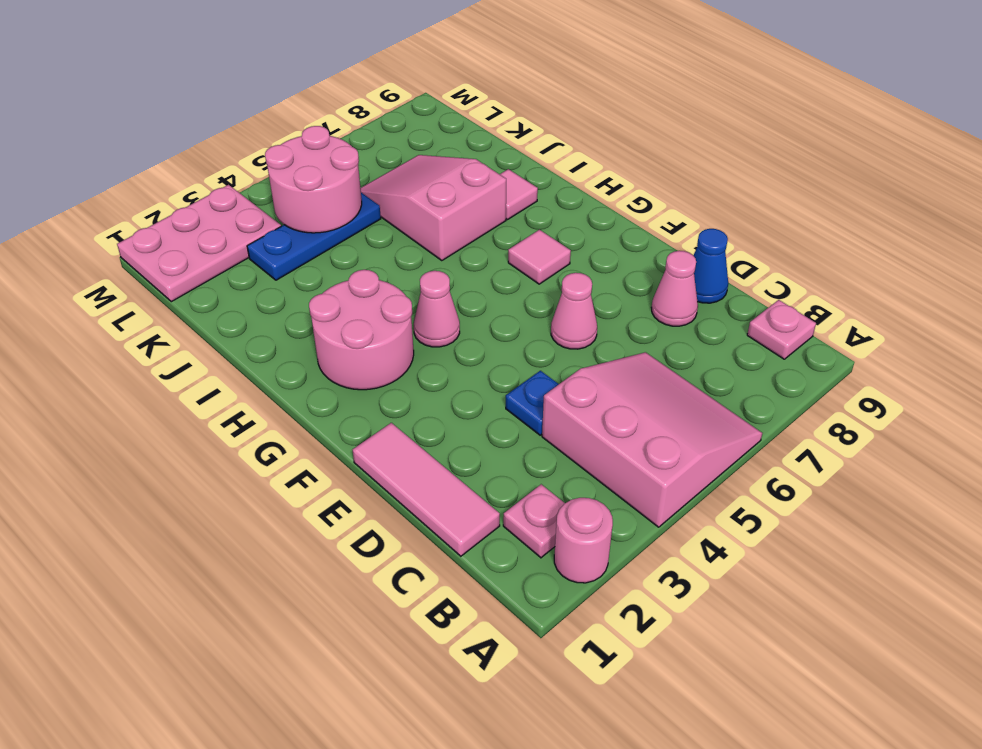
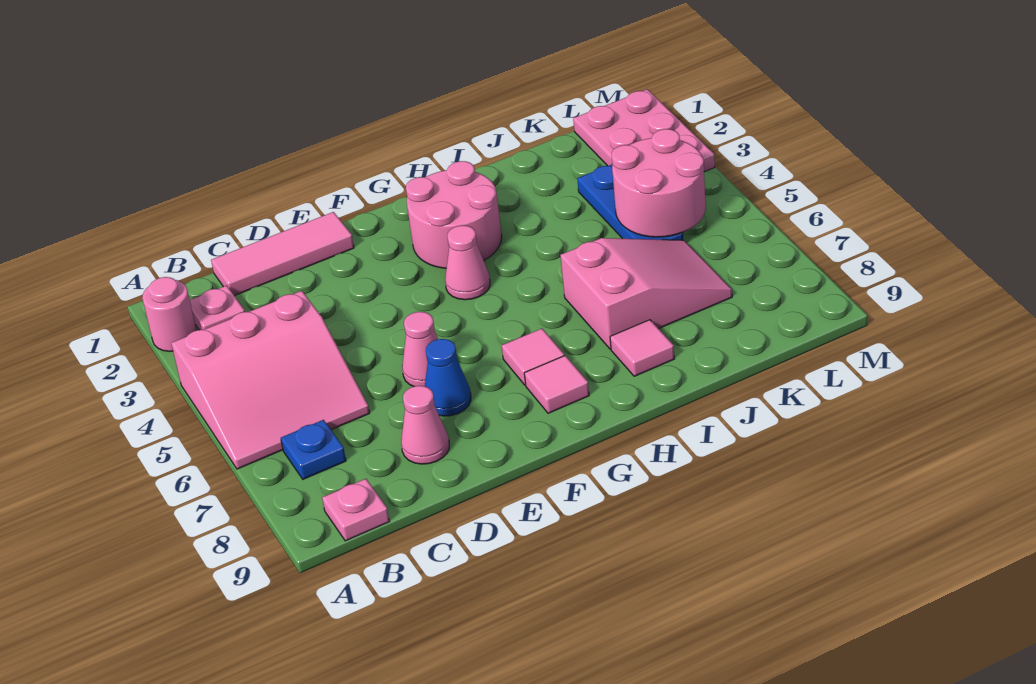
blue plate D4 level 1 -> blue plate B7 level 1
blue cone D9 level 1 -> blue cone E7 level 1
none -> pink tile G8 level 1

